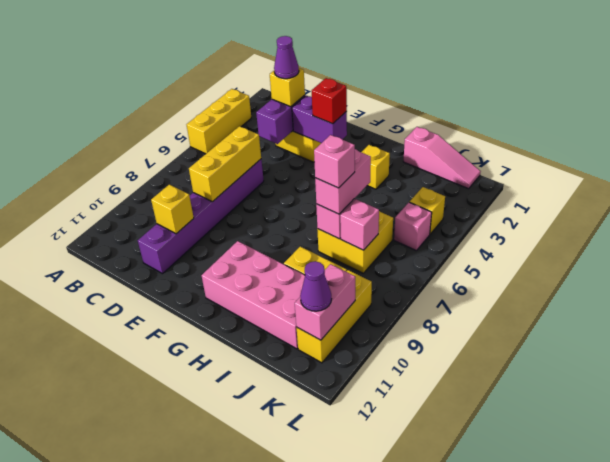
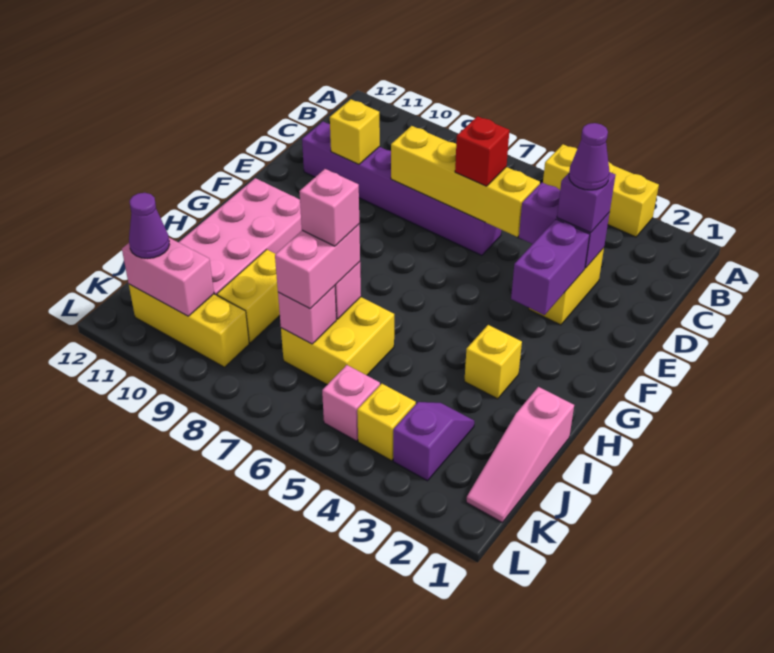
yellow brick D3 level 3 -> purple brick D3 level 3
yellow brick D6:D8 level 2 -> yellow brick D5:D8 level 2
red brick F3 level 3 -> red brick D6 level 3
pink brick I6:I7 level 3 -> pink brick I7:J7 level 3
none -> purple slope J3:K3 level 1 top K

